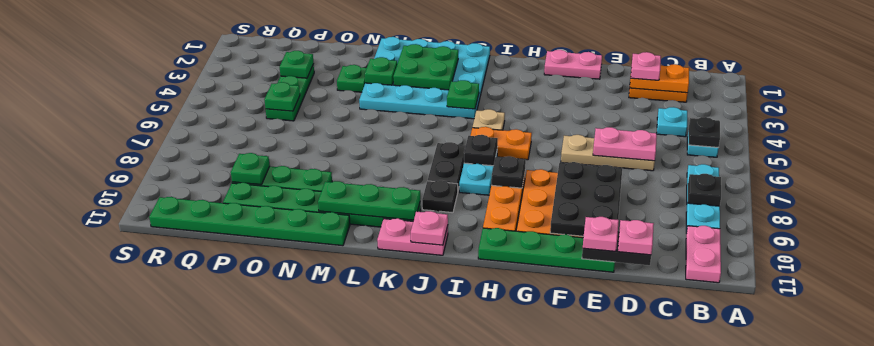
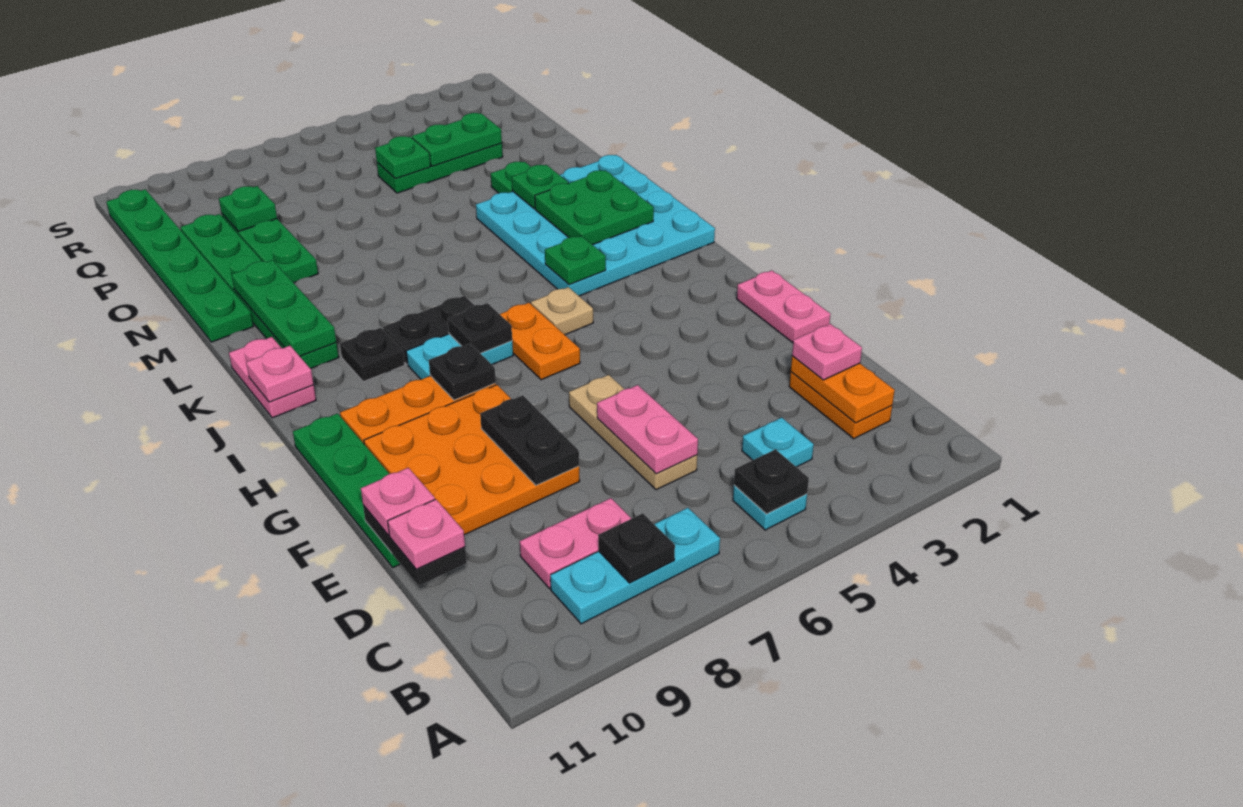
pink plate B10:B11 level 1 -> pink plate C8:C9 level 1
black plate E8:F10 level 2 -> black plate E8:F8 level 2
green plate P3 level 2 -> green plate P3:P4 level 2

